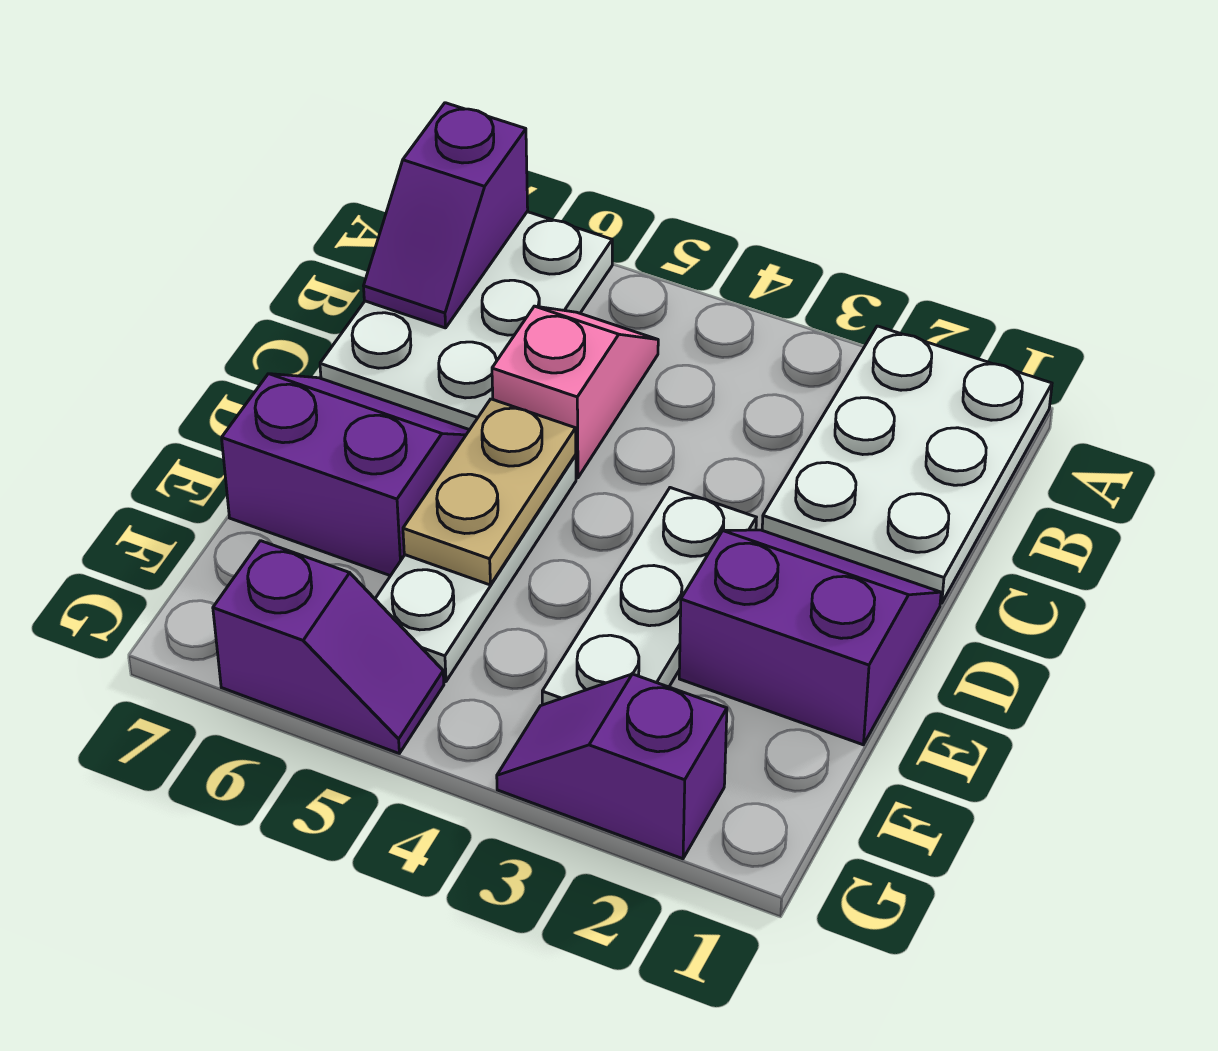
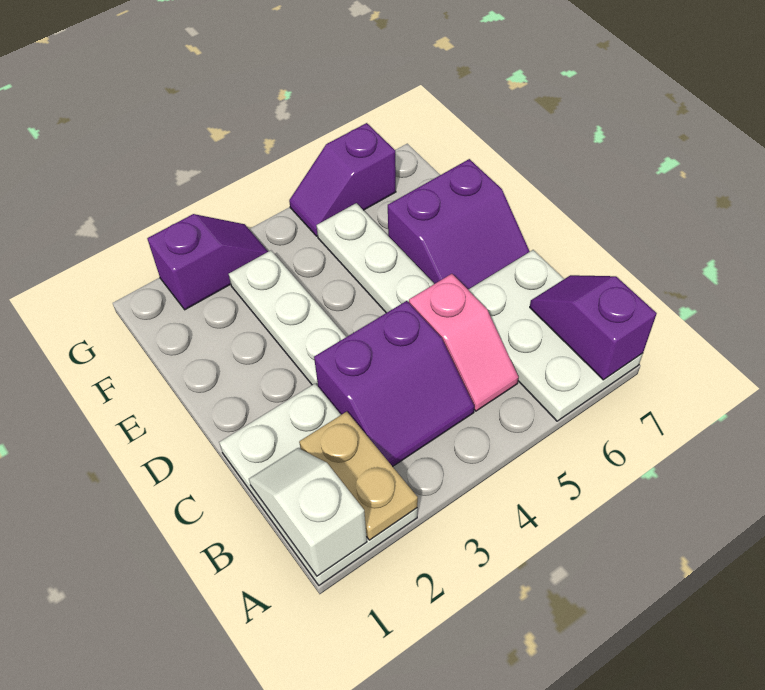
none -> white slope A1:B1 level 2 top A
purple slope D1:E2 level 1 top E -> purple slope B3:C4 level 1 top C
tan plate D5:E5 level 2 -> tan plate A2:B2 level 2

